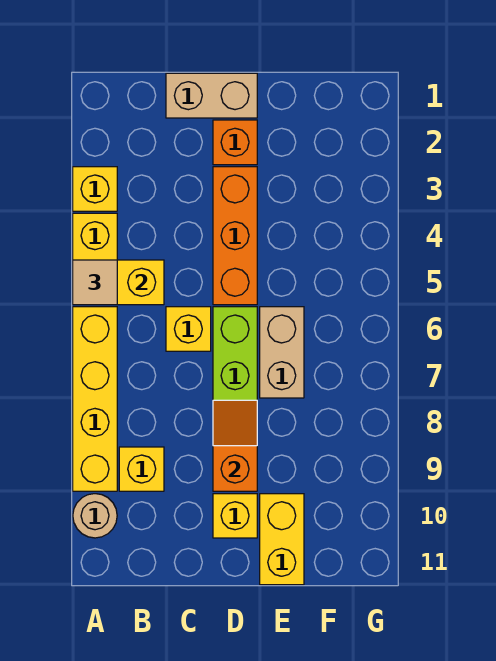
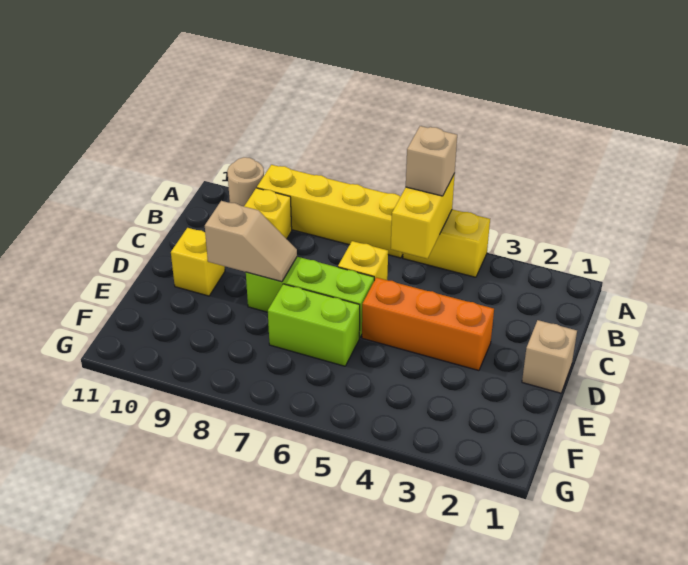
yellow brick A3 level 1 -> none
tan tile A5 level 3 -> tan brick A5 level 3
tan brick C1:D1 level 1 -> tan brick D1 level 1
orange brick D2 level 1 -> none
orange slope D8:D9 level 2 top 9 -> tan slope D8:D9 level 2 top 9
tan brick E6:E7 level 1 -> lime brick E6:E7 level 1
yellow brick E10:E11 level 1 -> none

